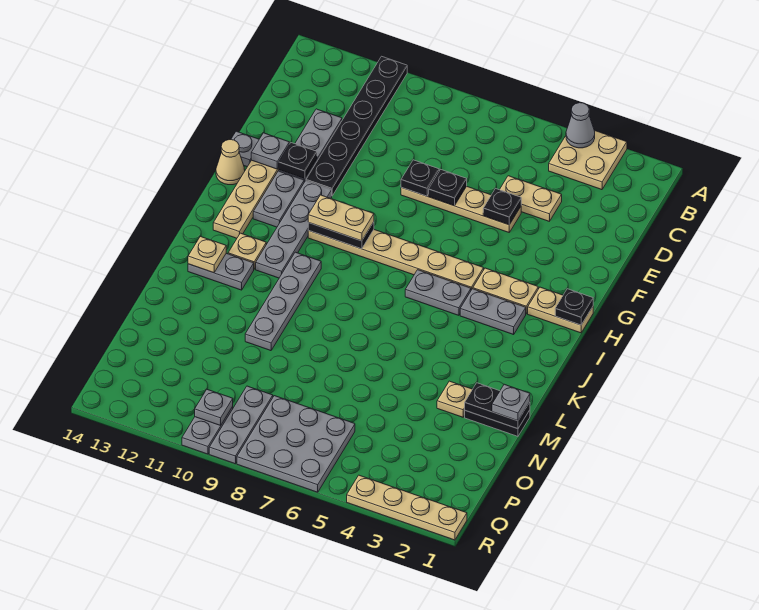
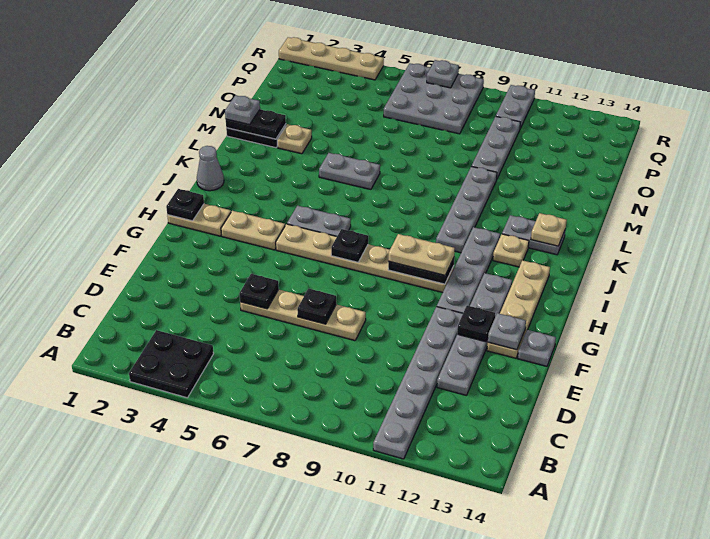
tan plate A3:B4 level 1 -> black plate A3:B4 level 1
grey cone A4 level 2 -> grey cone J1 level 1
black plate A11:F11 level 1 -> grey plate A11:F11 level 1
tan plate D4:D5 level 1 -> none
black plate E8 level 2 -> black plate H7 level 2
tan cone G14 level 1 -> none
grey plate I3:I4 level 1 -> grey plate L5:L6 level 1
grey plate P9:R9 level 1 -> grey plate N10:P10 level 1
grey plate Q10 level 2 -> grey plate R7 level 2

